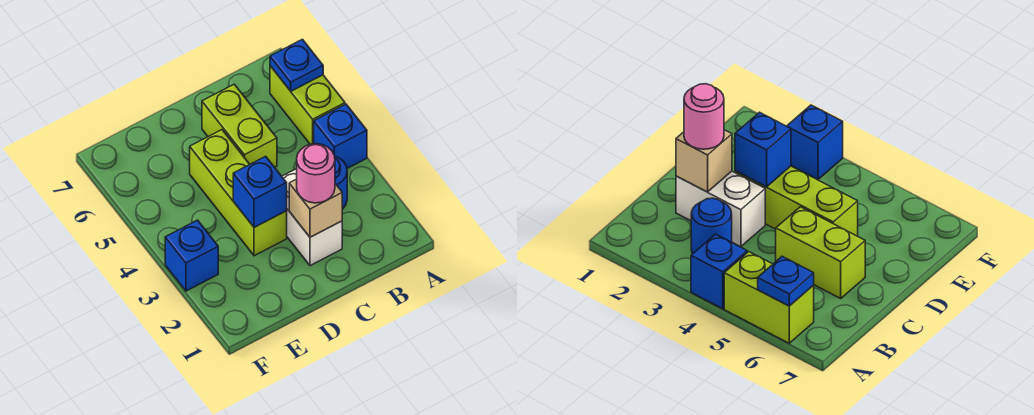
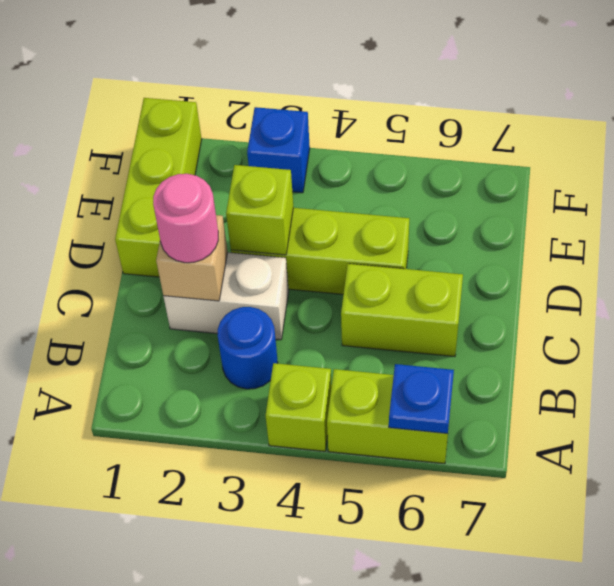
blue brick A4 level 1 -> lime brick A4 level 1
none -> lime brick D1:F1 level 1
blue brick D3 level 2 -> lime brick D3 level 2

